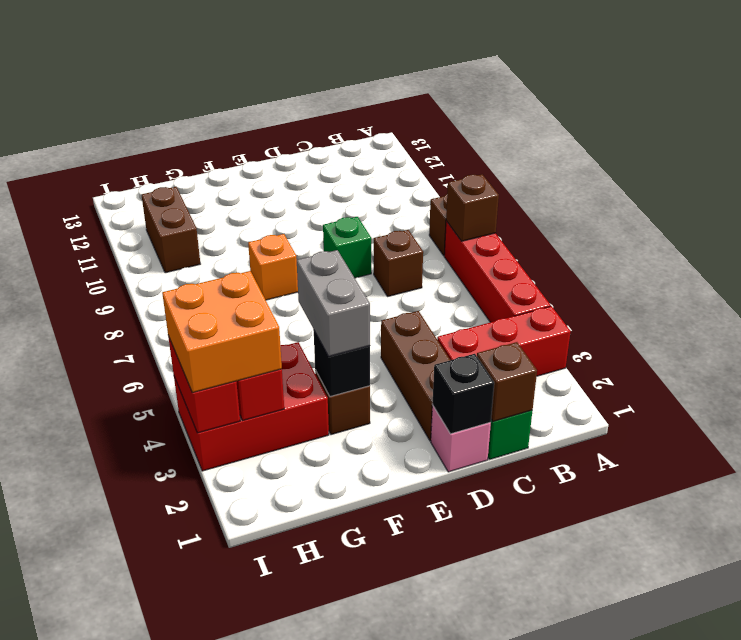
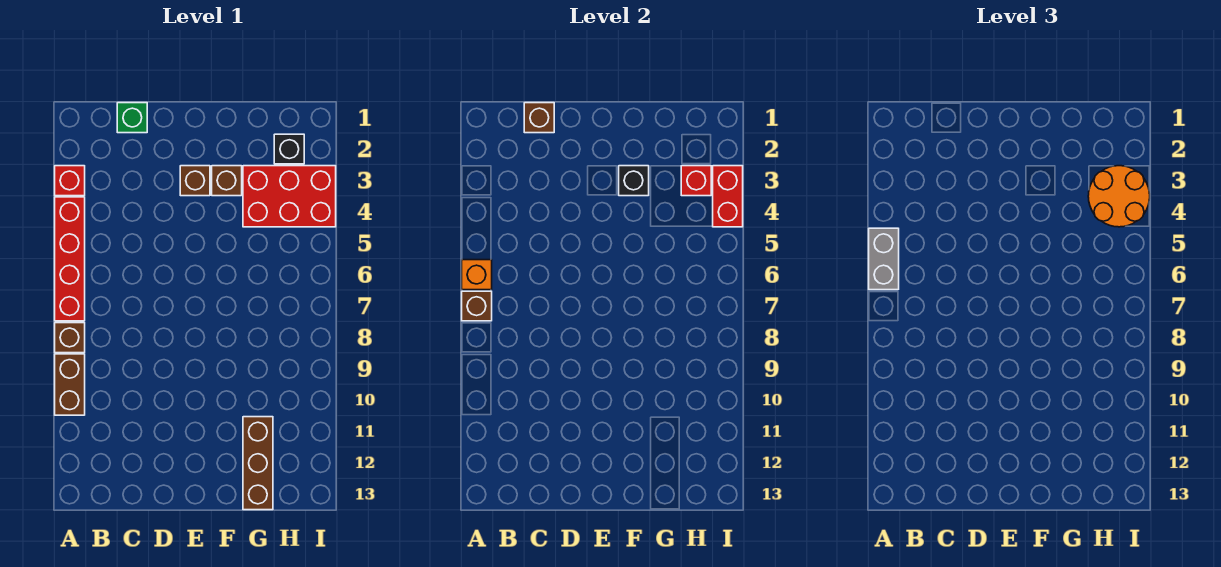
red brick A3:C3 level 1 -> red brick A3 level 1
brown brick C7 level 1 -> brown brick E3 level 1
pink brick D1 level 1 -> none
black brick D1 level 2 -> black brick H2 level 1
brown brick D2:D4 level 1 -> brown brick G11:G13 level 1
green brick D8 level 1 -> none
grey brick F3:F4 level 3 -> grey brick A5:A6 level 3
orange brick F8 level 1 -> orange brick A6 level 2
orange brick H3:I4 level 3 -> orange round brick H3:I4 level 3
brown brick H10:H11 level 1 -> brown brick A9:A10 level 1

